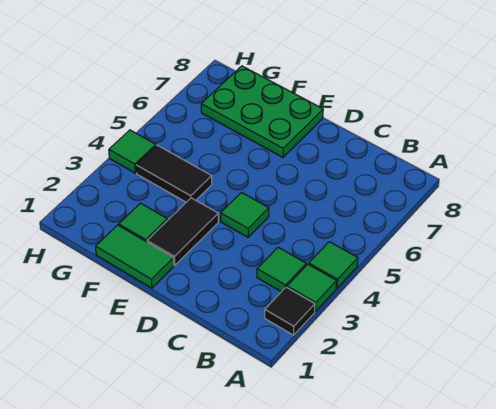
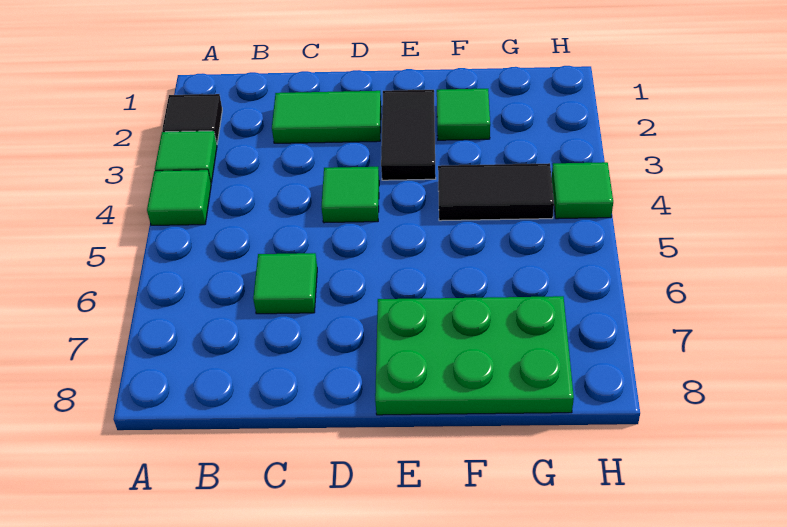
green tile B3 level 1 -> green tile C6 level 1
green tile E1:F1 level 1 -> green tile C2:D2 level 1

